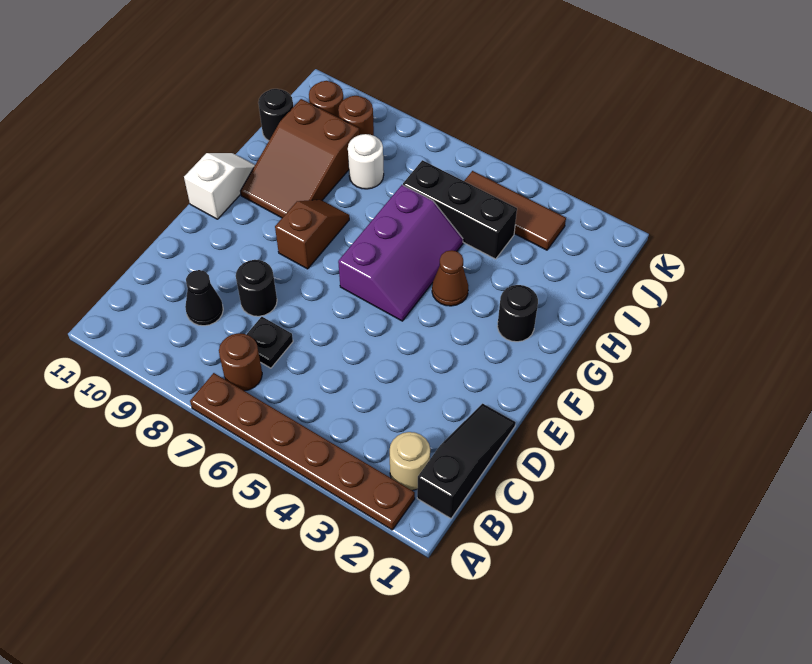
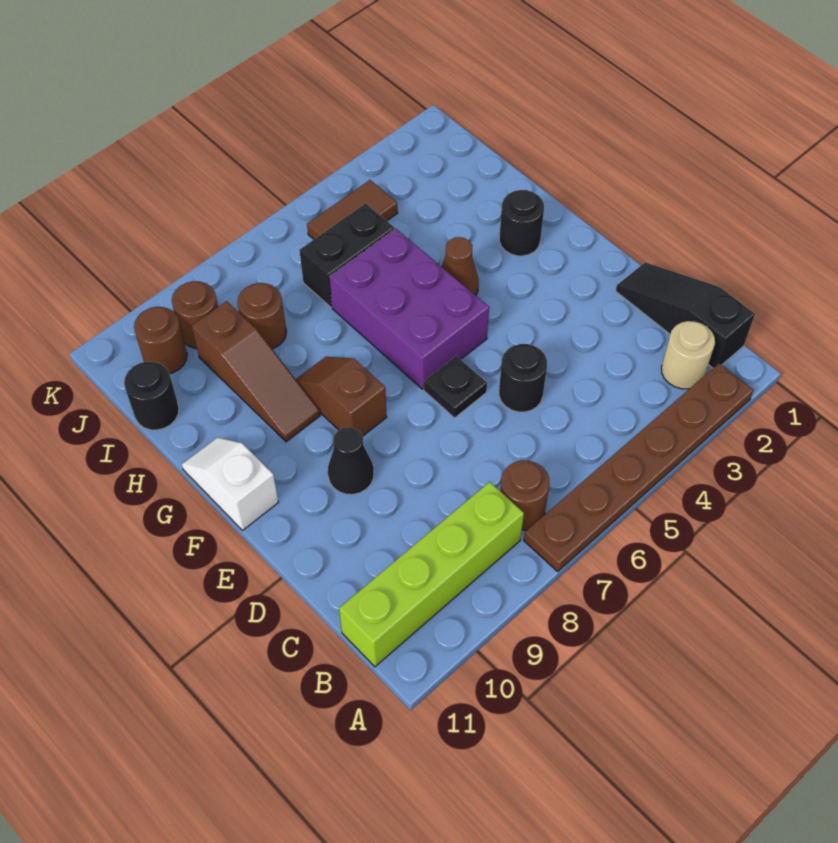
none -> lime brick B8:B11 level 1
black plate C7 level 1 -> black plate E6 level 1
black cone C9 level 1 -> black cone E9 level 1
black round brick D8 level 1 -> black round brick D5 level 1
purple slope F5:H6 level 1 top 6 -> purple brick F5:H6 level 1
brown slope G9:I10 level 1 top I -> brown slope G9:I9 level 1 top I
black brick I4:I6 level 1 -> black brick I5:I6 level 1
white round brick I8 level 1 -> brown round brick I8 level 1
brown tile J3:J5 level 1 -> brown tile J4:J5 level 1

